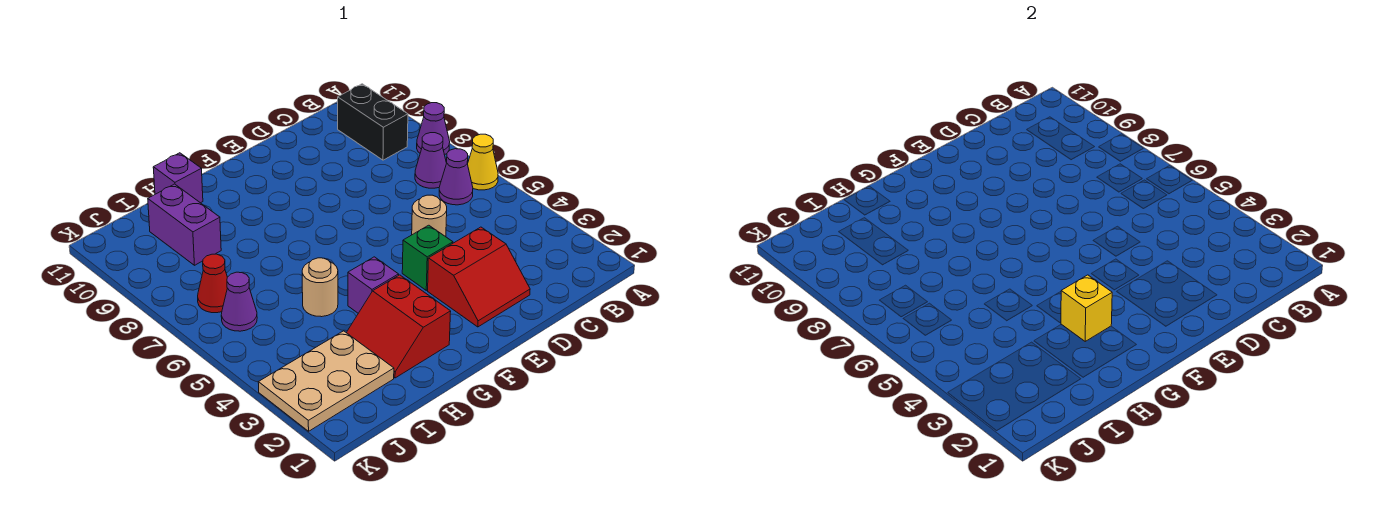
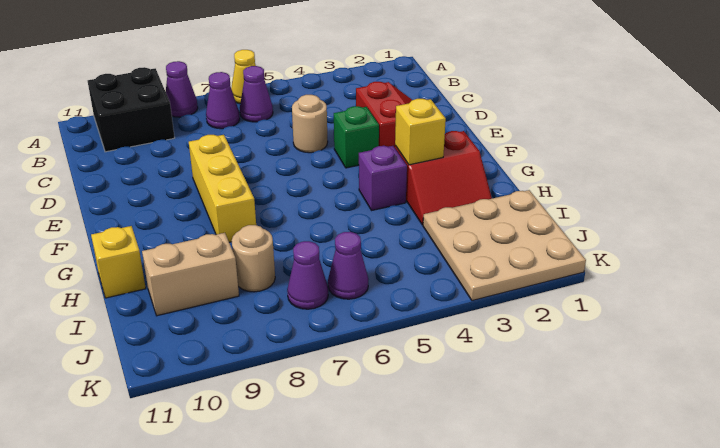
black brick B9:B10 level 1 -> black brick A9:B10 level 1
none -> yellow brick E8:G8 level 1
tan round brick H5 level 1 -> tan round brick I8 level 1
purple brick H11 level 1 -> yellow brick H11 level 1
tan plate I2:K3 level 1 -> tan plate I1:K3 level 1
purple brick I9:I10 level 1 -> tan brick I9:I10 level 1
red cone J7 level 1 -> purple cone J7 level 1

